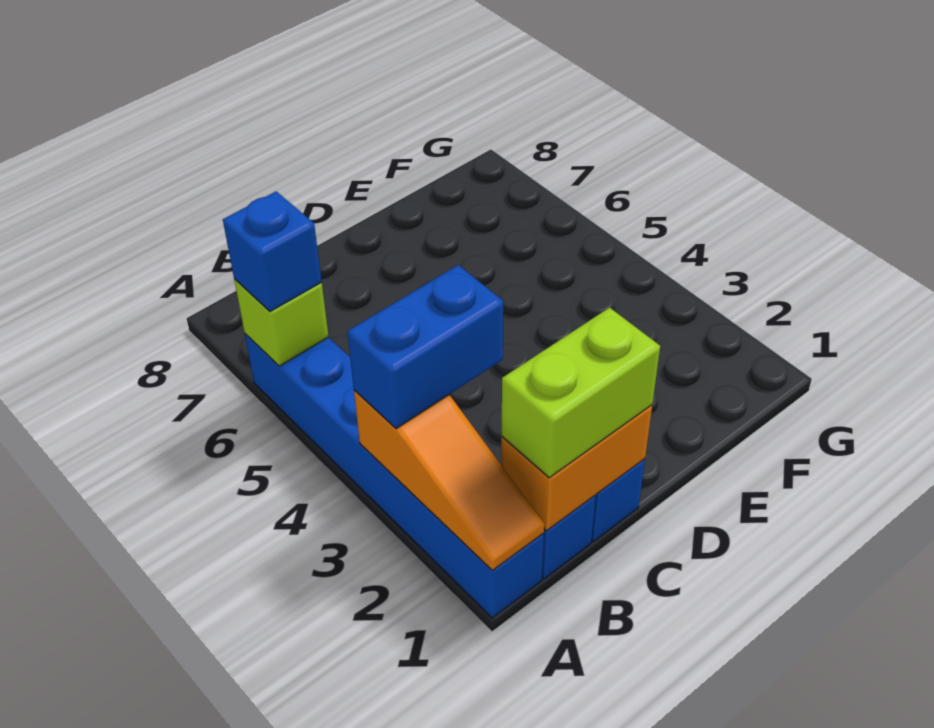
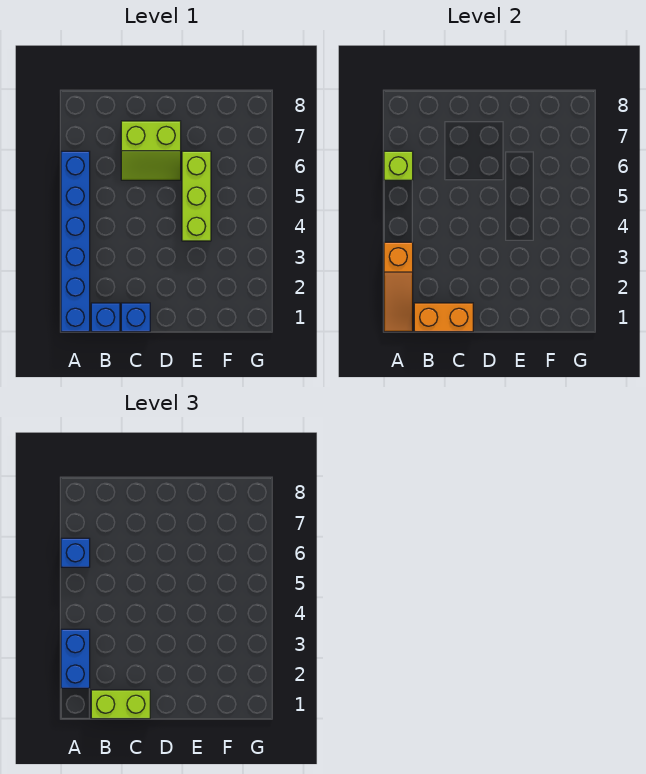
blue brick A3:B3 level 3 -> blue brick A2:A3 level 3
none -> lime slope C6:D7 level 1 top 7
none -> lime brick E4:E6 level 1

